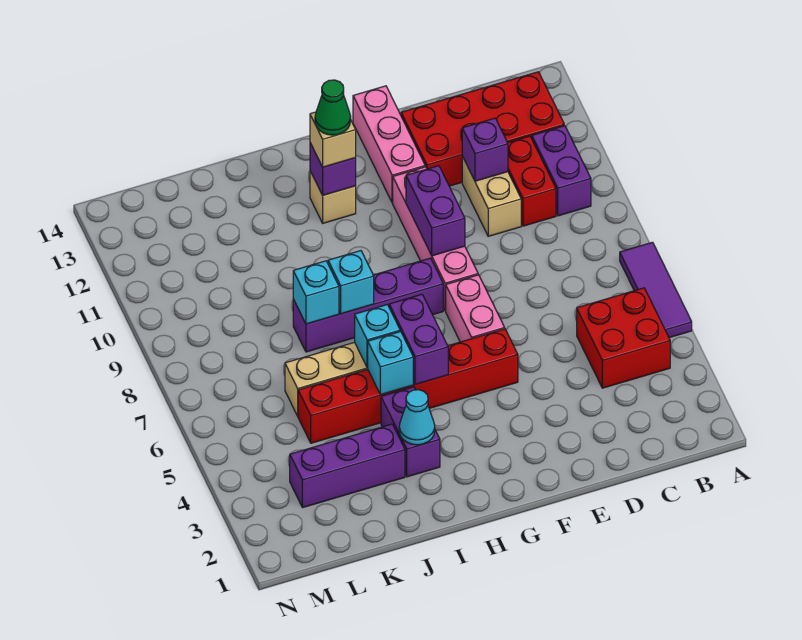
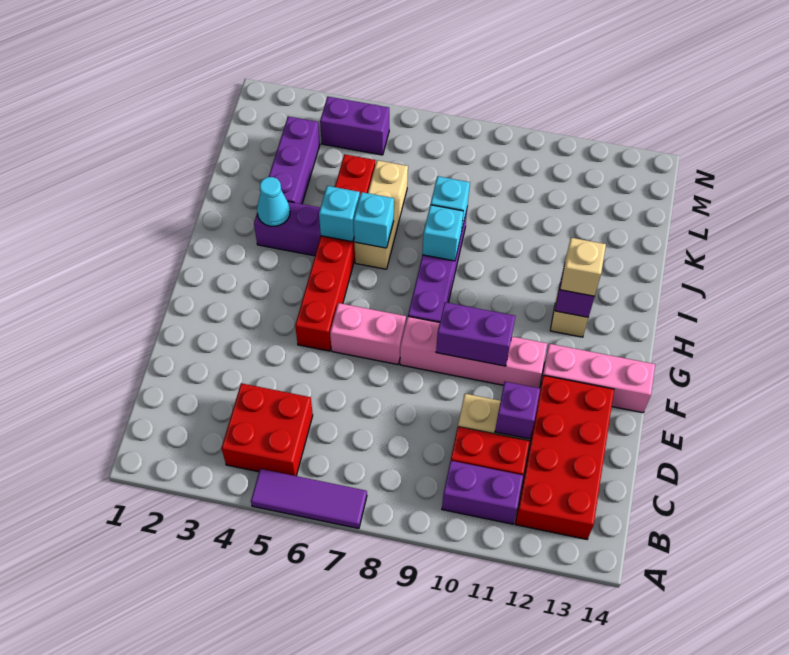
purple brick H5:H6 level 2 -> purple brick M4:M5 level 1
green cone H12 level 4 -> none

